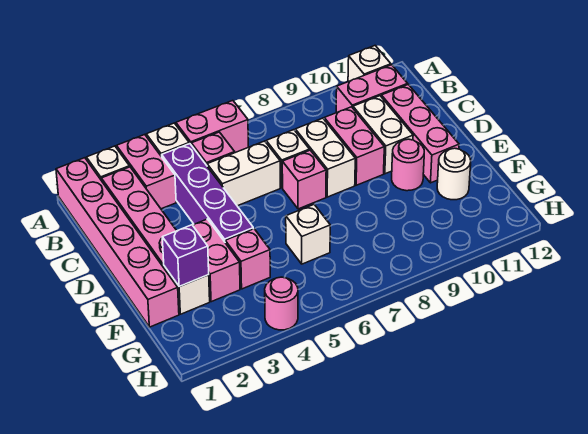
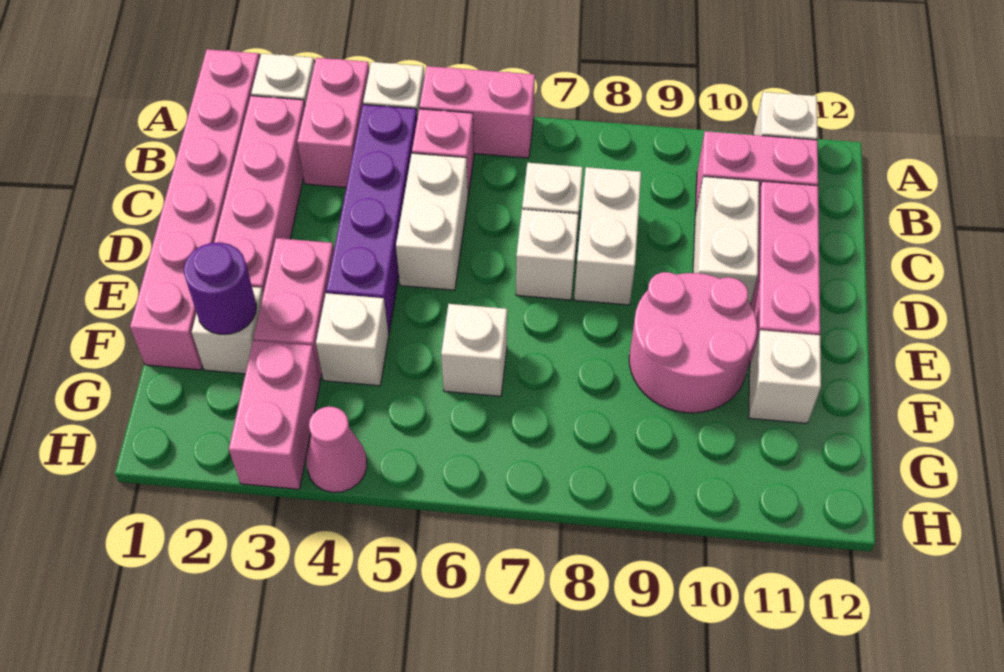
white brick C5:C6 level 1 -> white brick C5:D5 level 1
pink brick C9:D9 level 1 -> pink brick G3:H3 level 1
pink brick D7 level 1 -> white brick D7 level 1
pink round brick E10 level 1 -> pink round brick E9:F10 level 1
purple brick F2 level 2 -> purple round brick F2 level 2
pink brick F4 level 1 -> white brick F4 level 1
white round brick F11 level 1 -> white brick F11 level 1
pink round brick H4 level 1 -> pink cone H4 level 1

